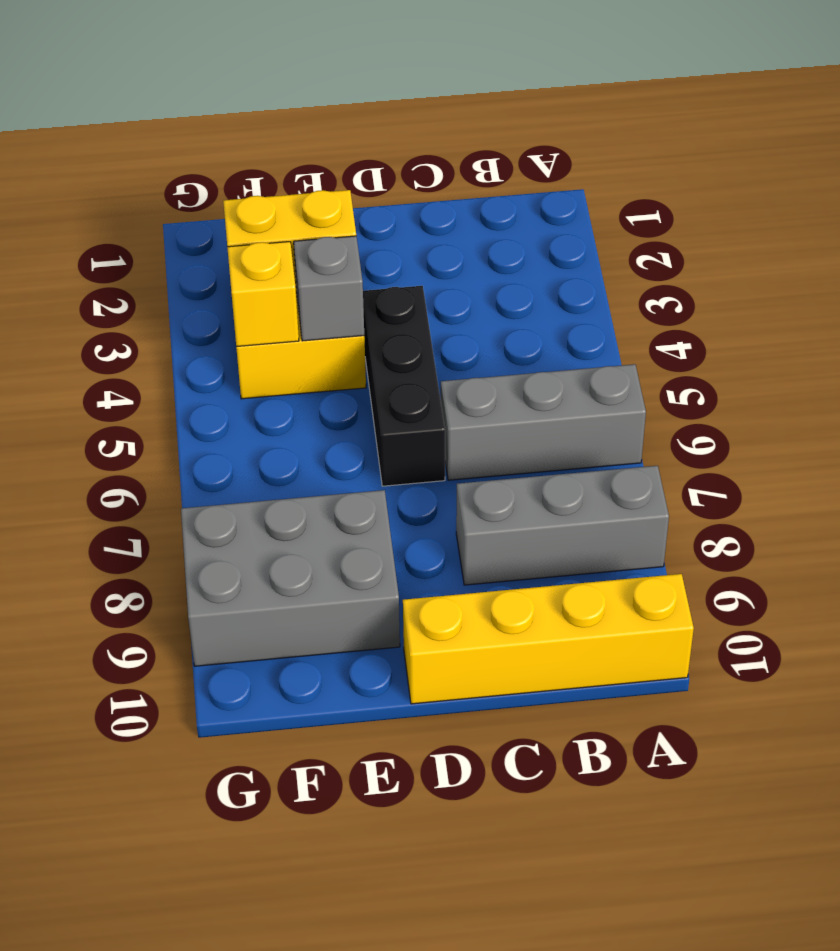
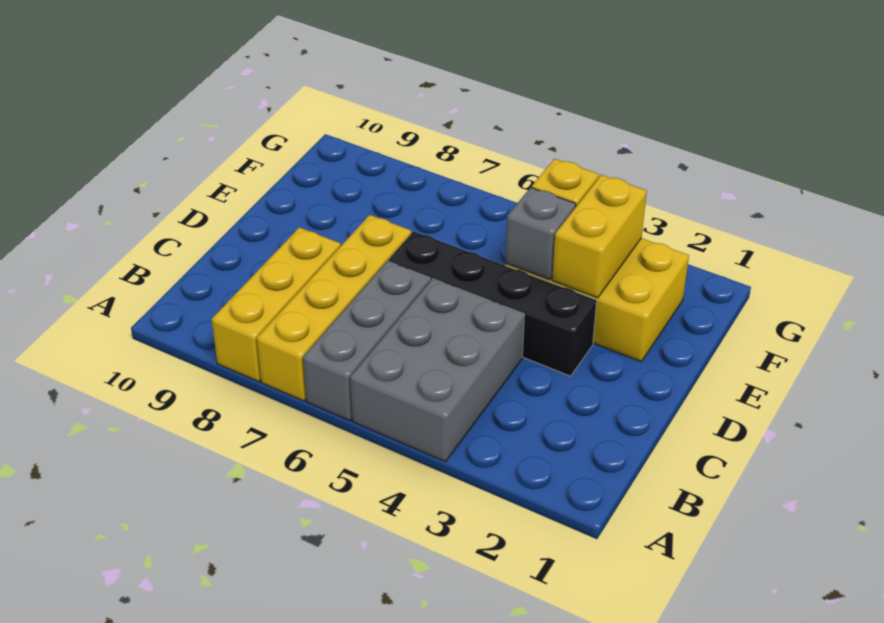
grey brick A8:C8 level 1 -> yellow brick A8:C8 level 1
yellow brick A10:D10 level 1 -> yellow brick A7:D7 level 1
black brick D4:D6 level 1 -> black brick D3:D6 level 1
grey brick E8:G9 level 1 -> grey brick A4:C5 level 1

